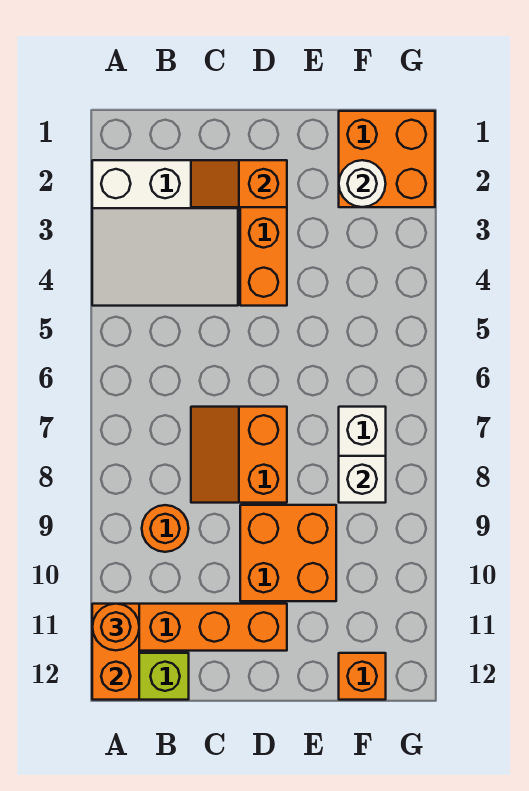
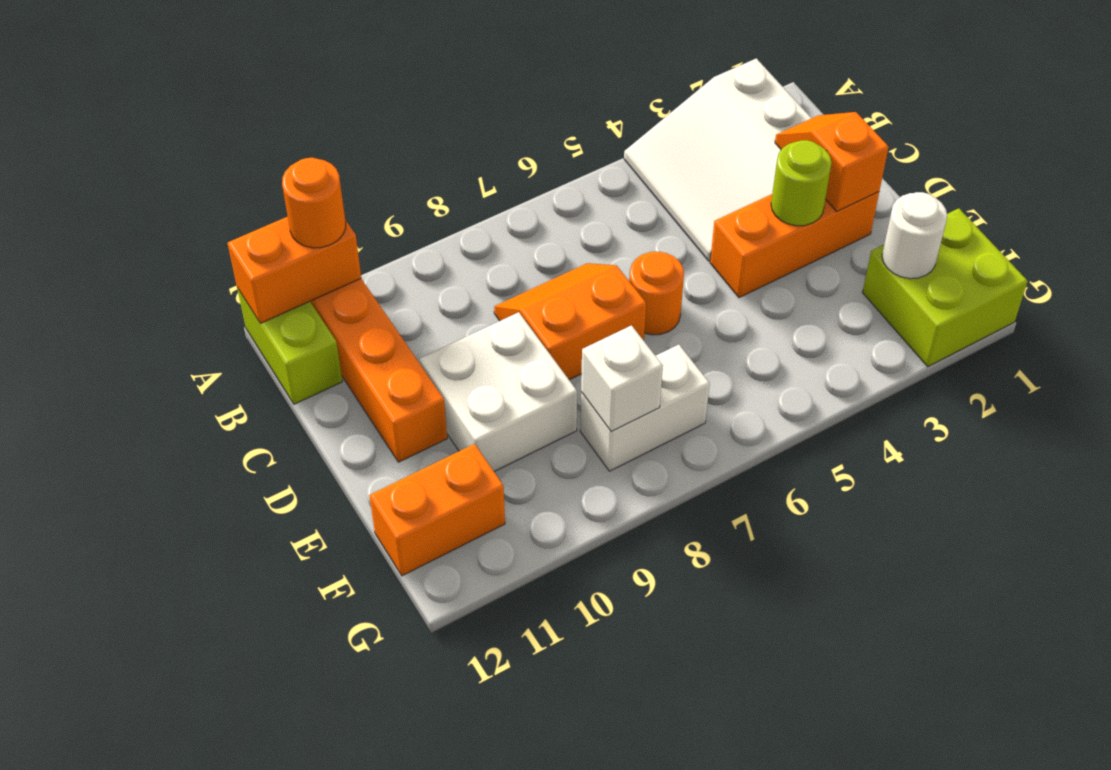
orange round brick B9 level 1 -> orange round brick D6 level 1
none -> lime round brick D3 level 2
orange brick D9:E10 level 1 -> white brick D9:E10 level 1
orange brick F1:G2 level 1 -> lime brick F1:G2 level 1
orange brick F12 level 1 -> orange brick F11:F12 level 1

